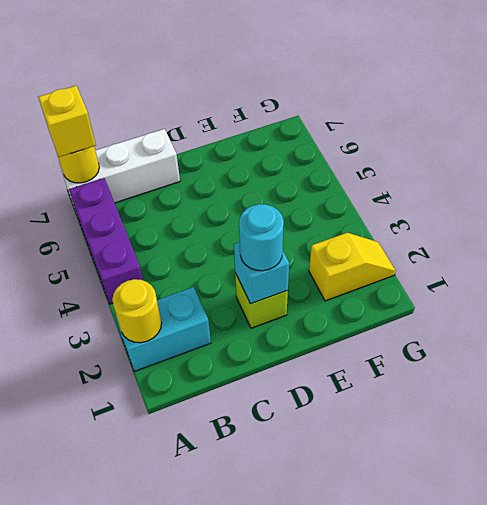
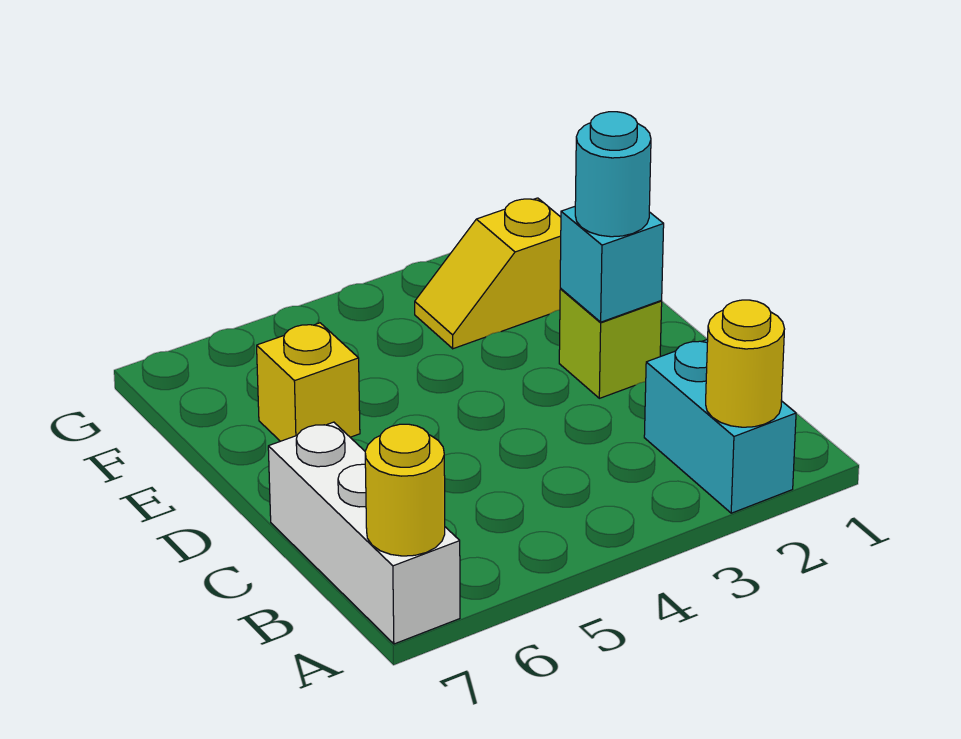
purple brick A4:A6 level 1 -> none
yellow brick A7 level 3 -> yellow brick E6 level 1
yellow slope F2:G2 level 1 top F -> yellow slope F2:F3 level 1 top 2

